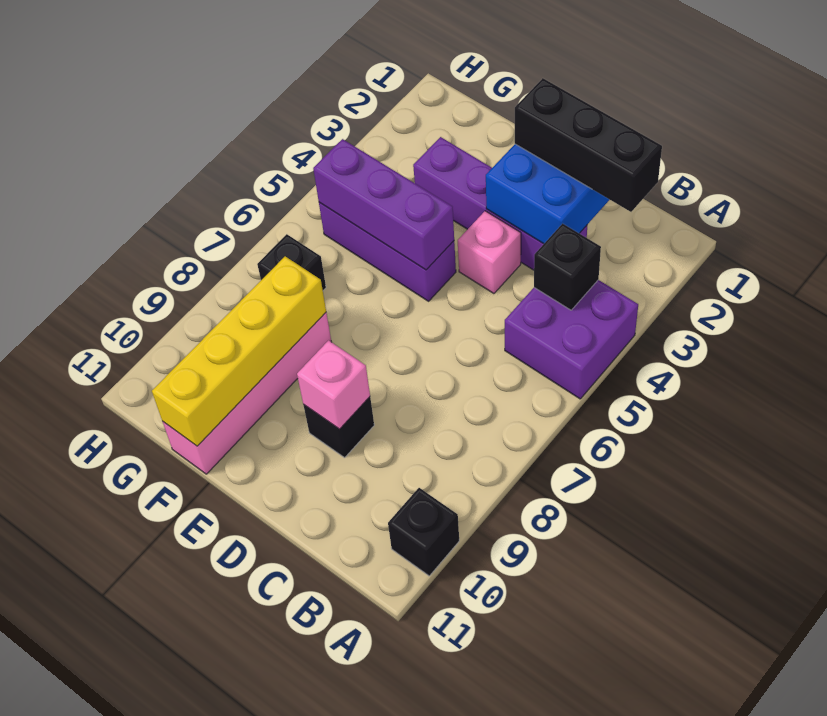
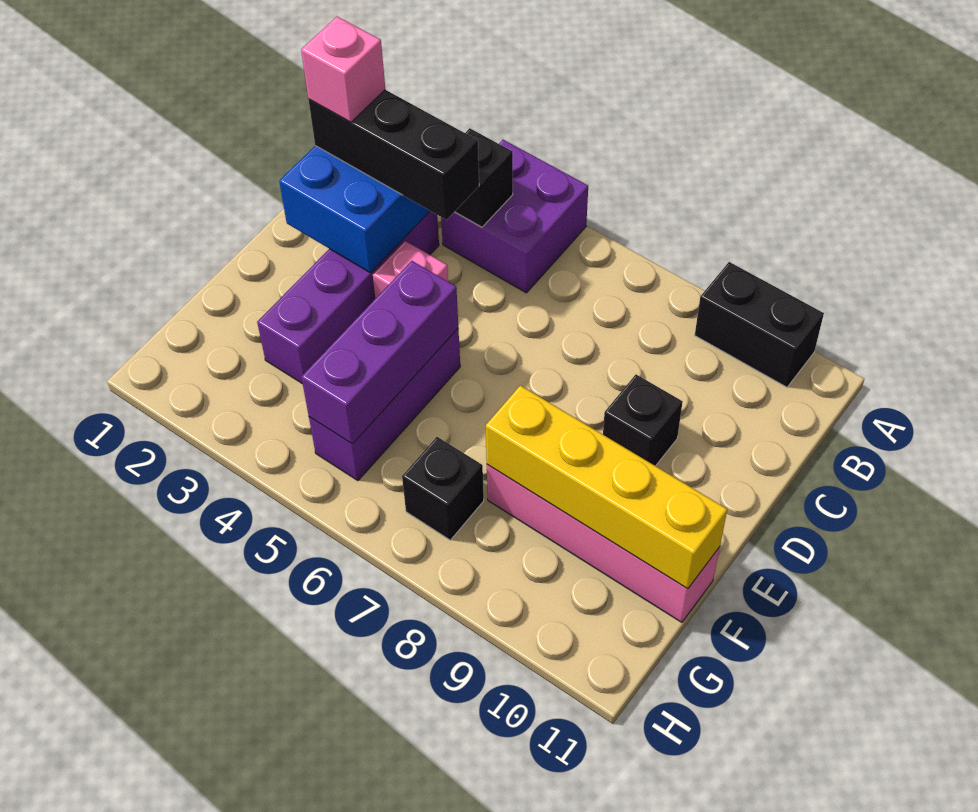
black brick A10 level 1 -> black brick A9:A10 level 1
black brick B2:D2 level 3 -> black brick C2:C4 level 3
pink brick D9 level 2 -> pink brick C2 level 4

